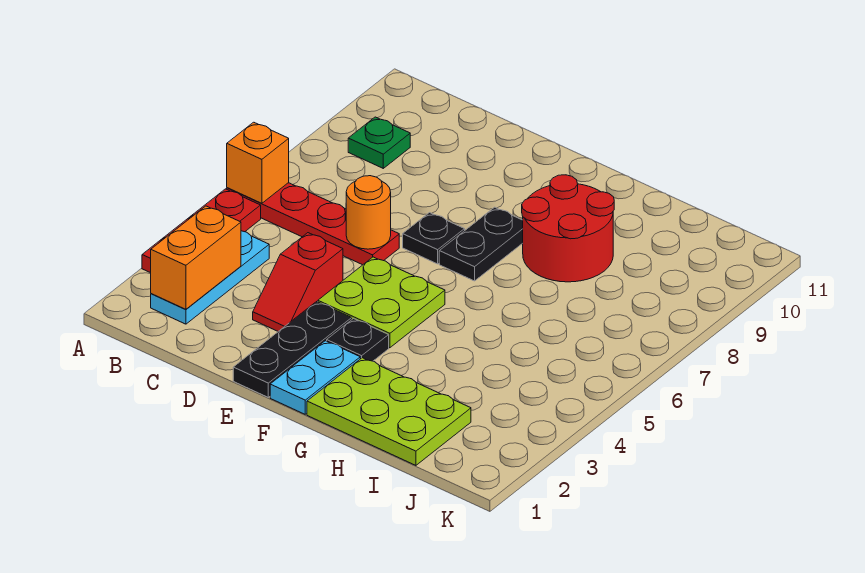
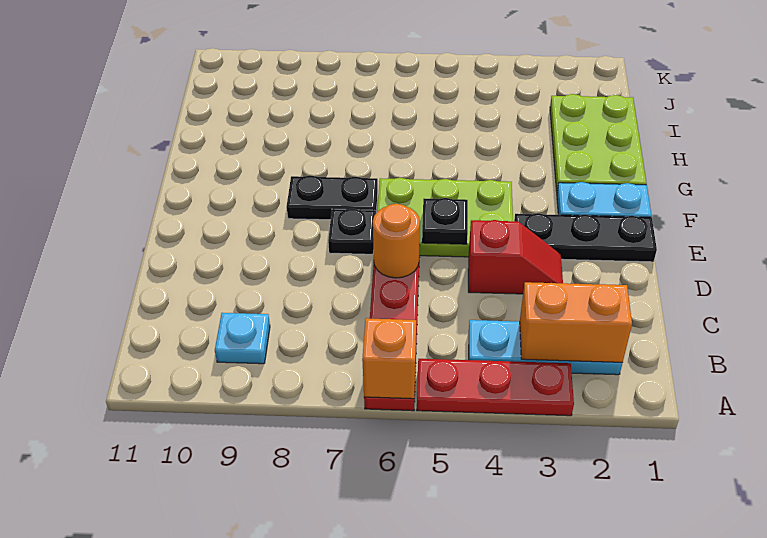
green plate B9 level 1 -> cyan plate B9 level 1
lime plate E4:F5 level 1 -> lime plate E4:F6 level 1
black plate F3 level 1 -> black plate E5 level 2
red round brick G8:H9 level 1 -> none

